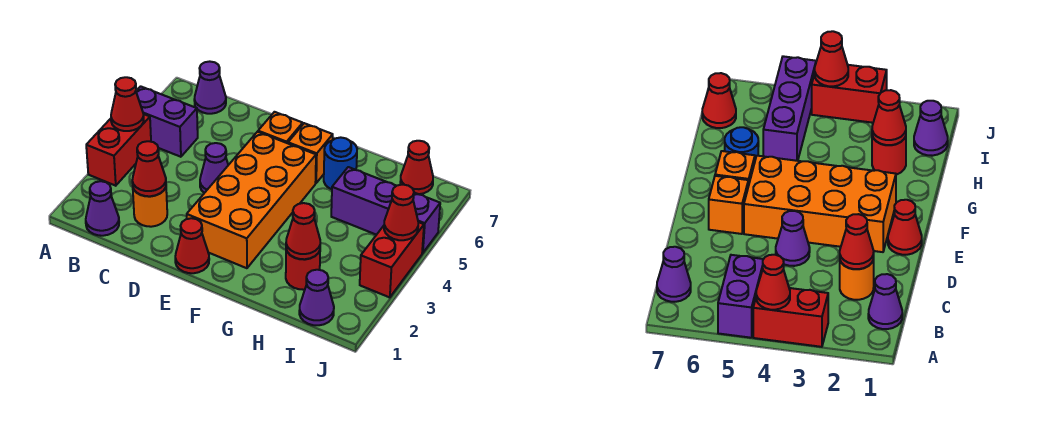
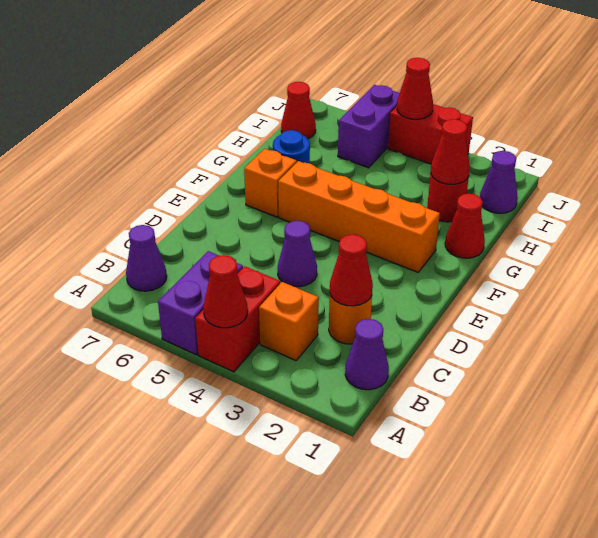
red brick A3:A4 level 1 -> red brick A4:B4 level 1
red cone E1 level 1 -> red cone G1 level 1
orange brick E2:F5 level 1 -> orange brick F2:F5 level 1
orange brick E6 level 1 -> orange brick B3 level 1
purple brick H5:J5 level 1 -> purple brick I5:J5 level 1

